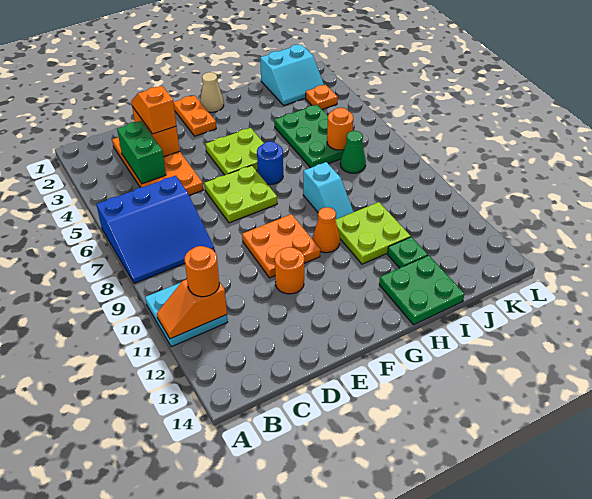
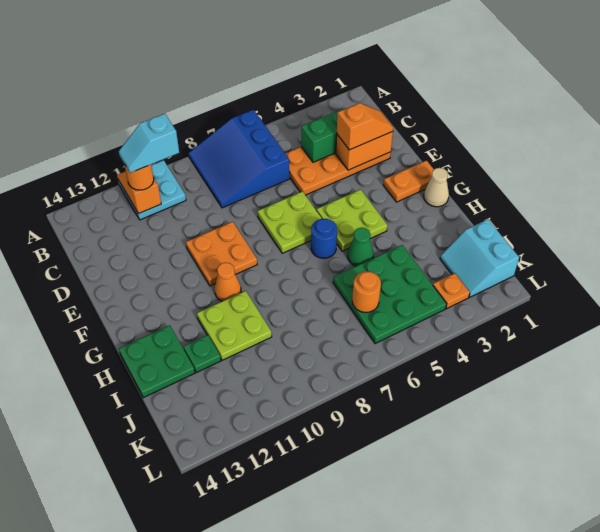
orange round brick E11 level 1 -> none
cyan slope H8:H9 level 1 top 8 -> cyan slope B10:B11 level 4 top 10
green plate I4:J6 level 1 -> green plate I4:K6 level 1
green cone J7 level 1 -> green cone H5 level 1

